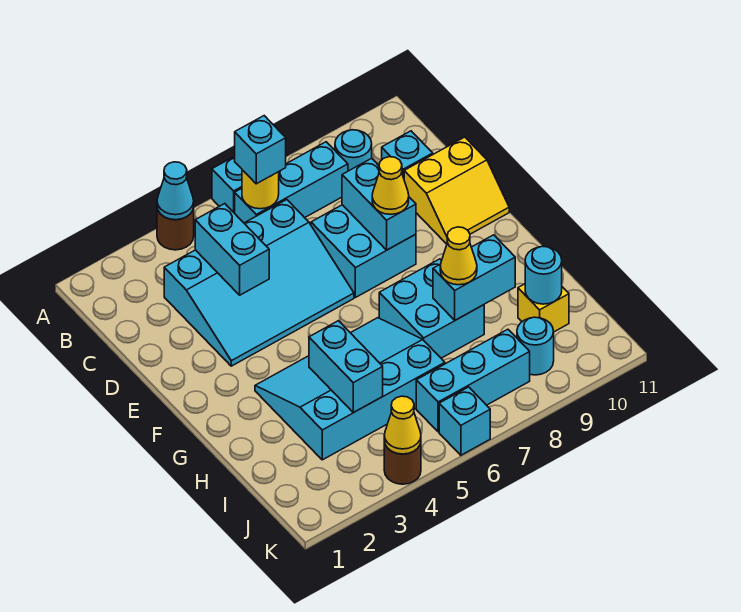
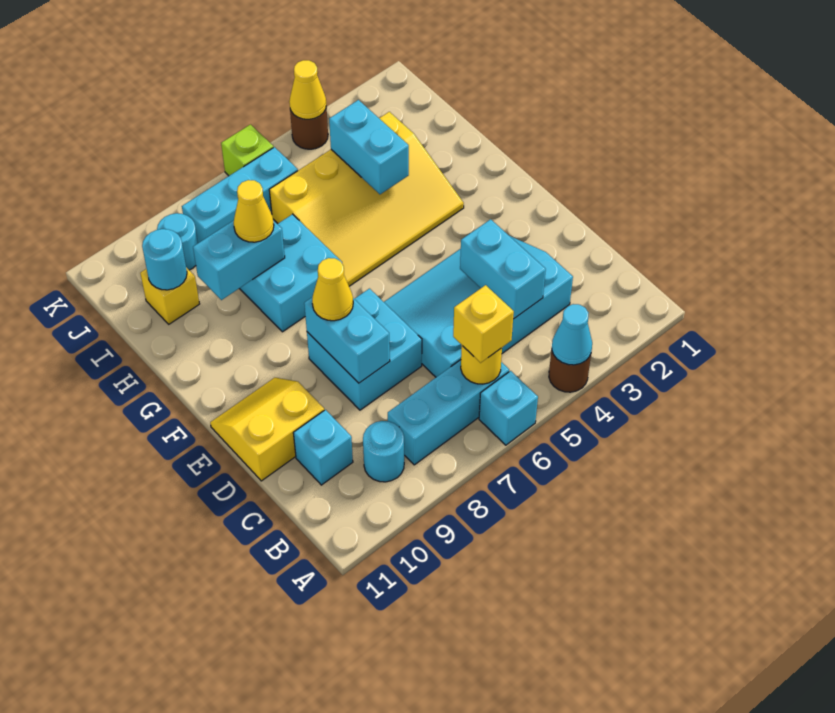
cyan brick B6 level 3 -> yellow brick B6 level 3
cyan slope G3:I6 level 1 top I -> yellow slope G3:I6 level 1 top I
cyan brick K6 level 1 -> lime brick K6 level 1

